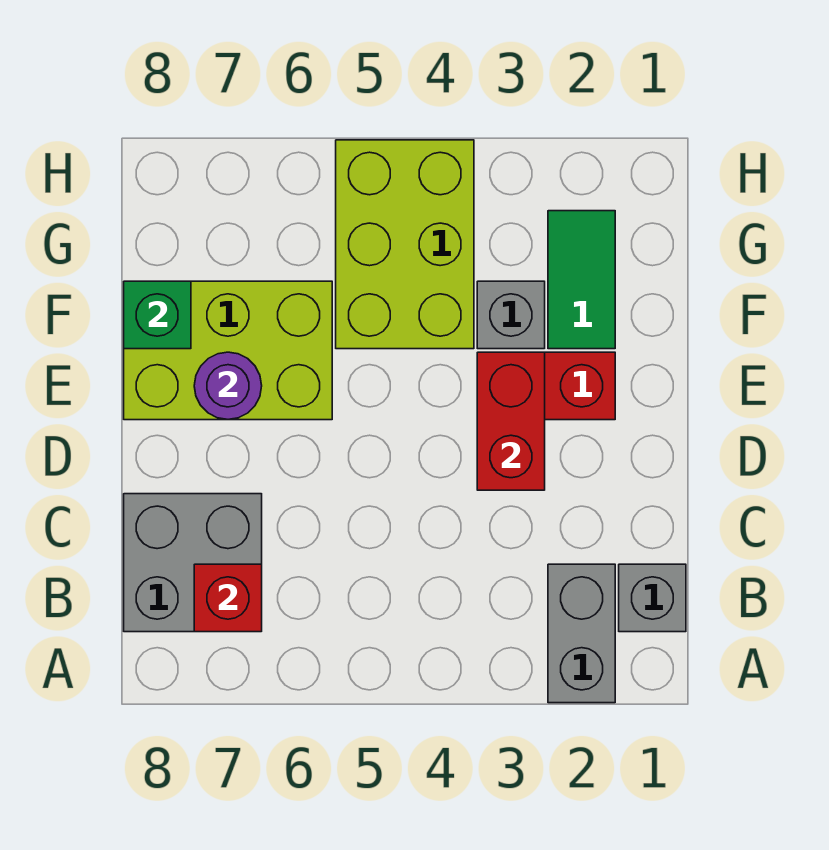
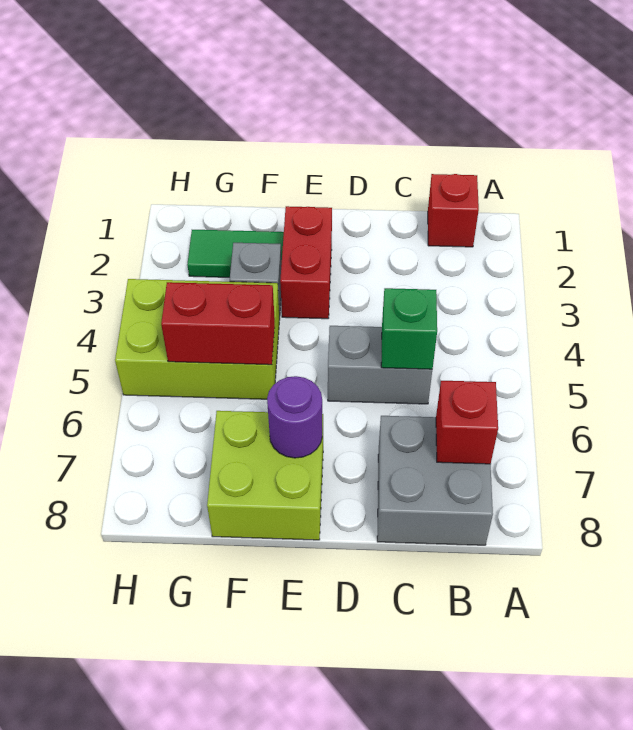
grey brick A2:B2 level 1 -> grey brick C5:D5 level 1
grey brick B1 level 1 -> red brick B1 level 1
red brick D3:E3 level 2 -> red brick F5:G5 level 2
lime brick E6:F8 level 1 -> lime brick E7:F8 level 1
green brick F8 level 2 -> green brick C5 level 2

